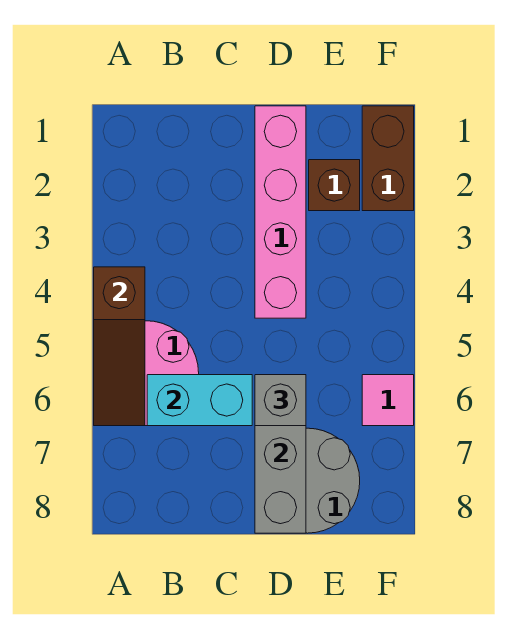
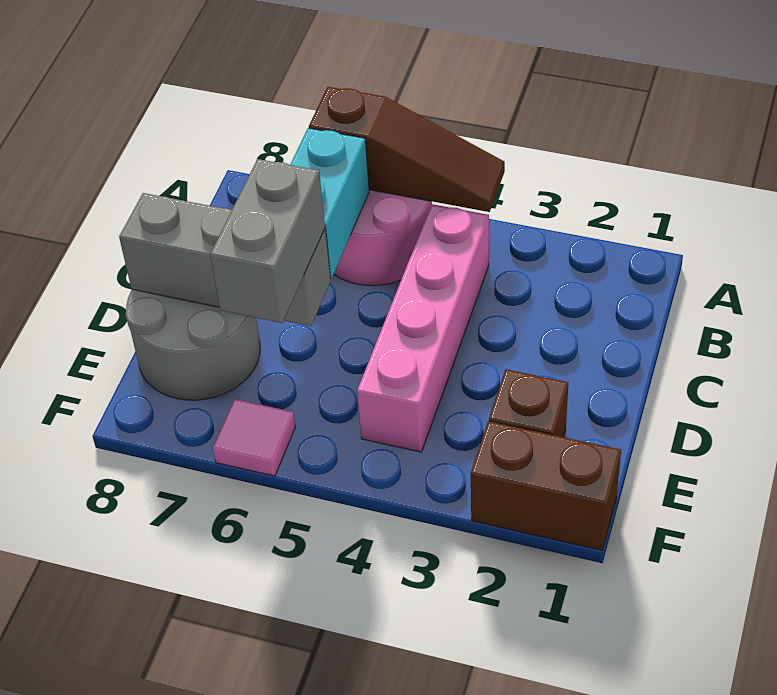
brown slope A4:A6 level 2 top 4 -> brown slope A4:A6 level 2 top 6
pink brick D1:D4 level 1 -> pink brick B4:E4 level 1
grey brick D6 level 3 -> grey brick D6:E6 level 3

